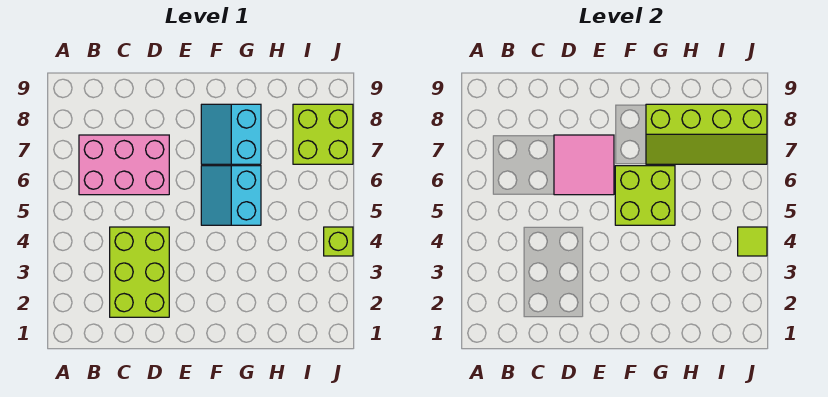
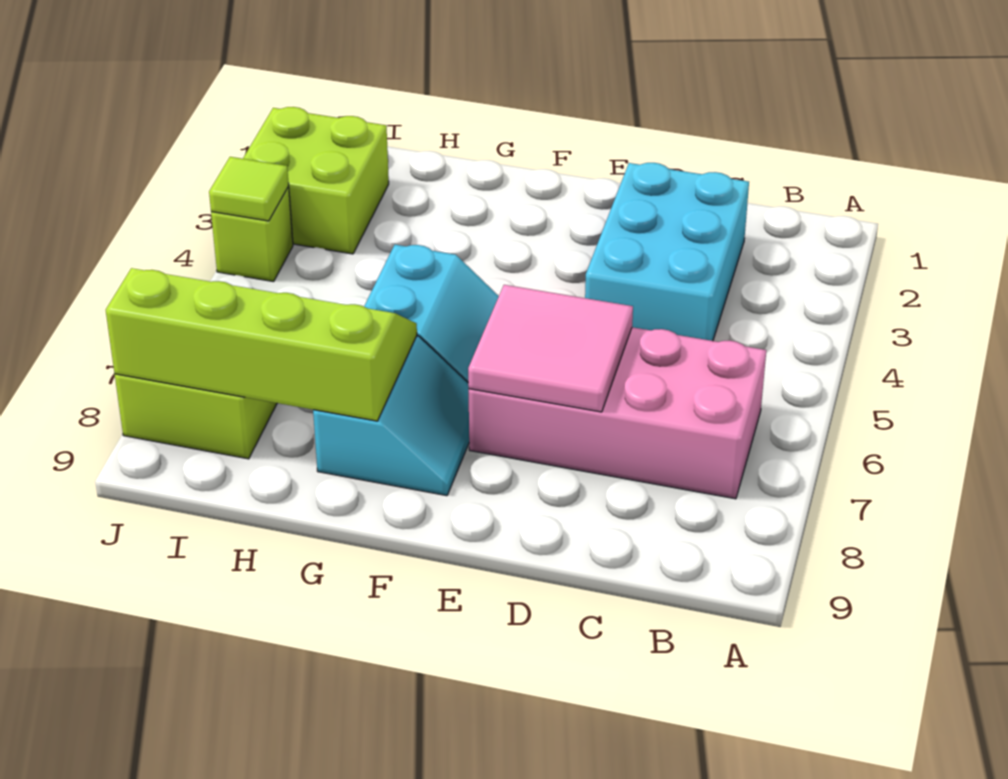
pink brick B6:D7 level 1 -> pink brick B6:E7 level 1
lime brick C2:D4 level 1 -> cyan brick C2:D4 level 1
lime brick F5:G6 level 2 -> lime brick I2:J3 level 1

